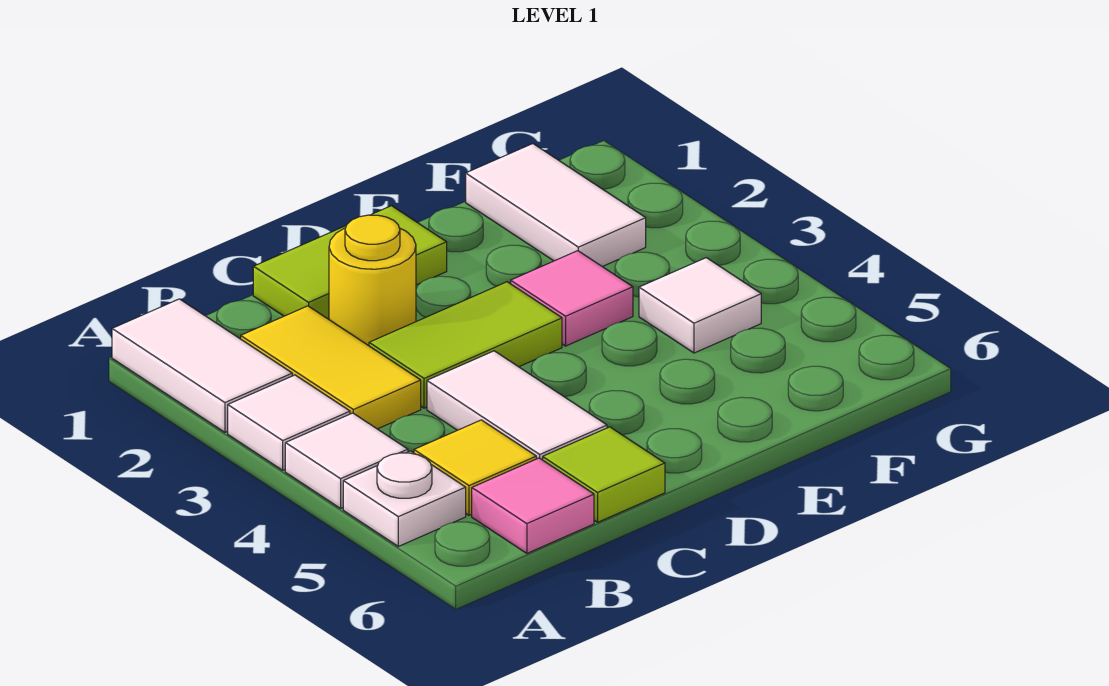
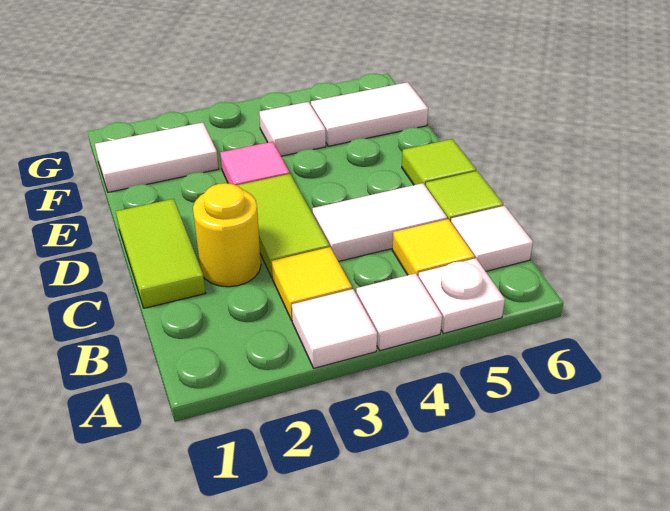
white tile A1:A2 level 1 -> white tile F5:F6 level 1
yellow tile B2:B3 level 1 -> yellow tile B3 level 1
pink tile B6 level 1 -> white tile B6 level 1
none -> lime tile D6 level 1

